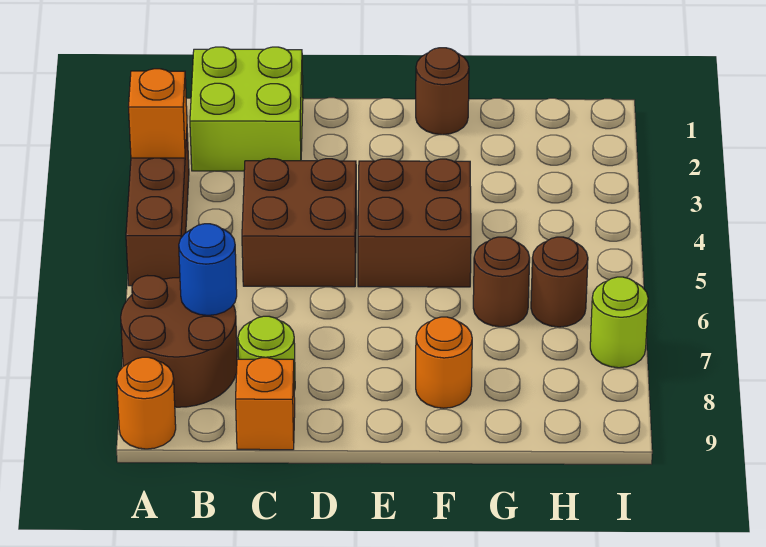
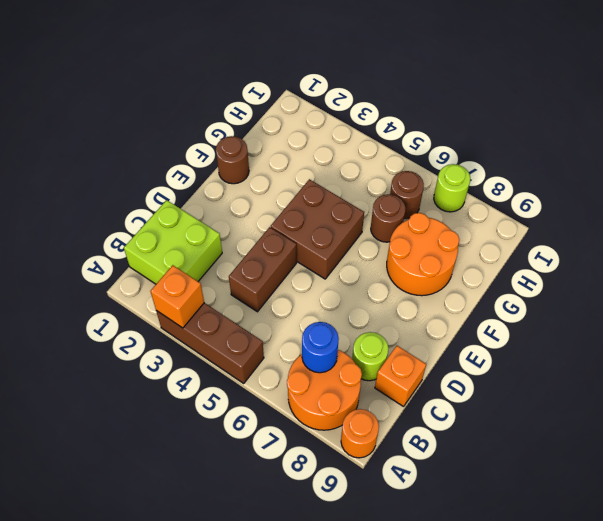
brown round brick A7:B8 level 1 -> orange round brick A7:B8 level 1
brown brick C4:D5 level 1 -> brown brick C4:D4 level 1
orange round brick F8 level 1 -> orange round brick F7:G8 level 1

